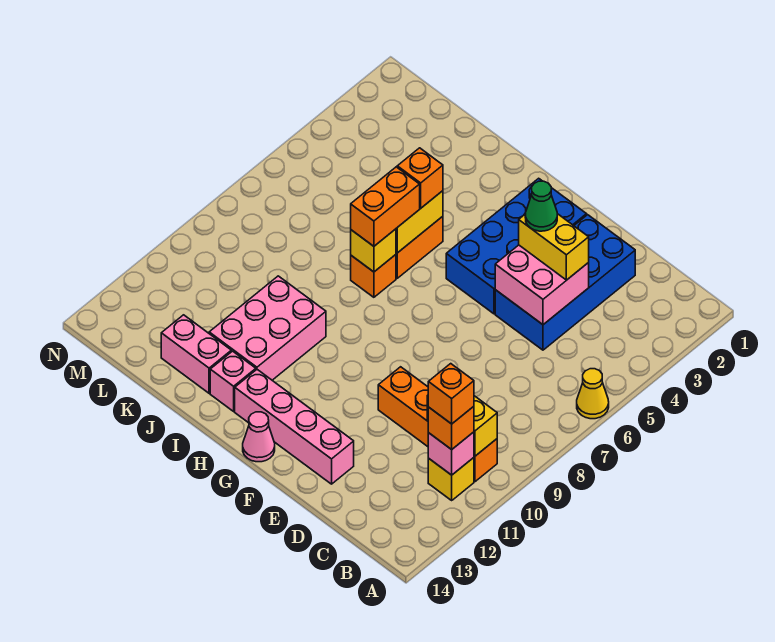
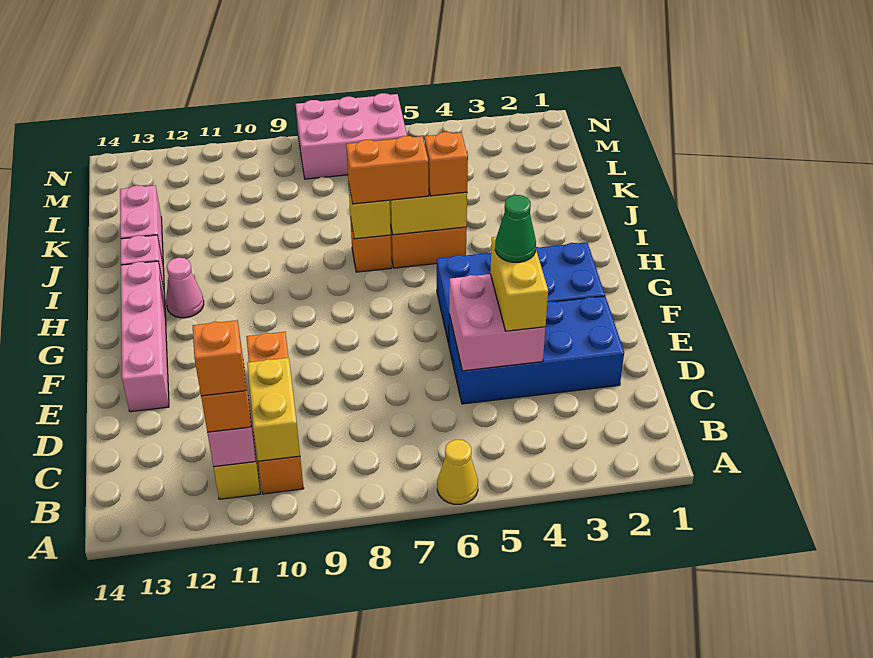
pink cone G14 level 1 -> pink cone H12 level 1
pink brick I10:J12 level 1 -> pink brick M6:N8 level 1

